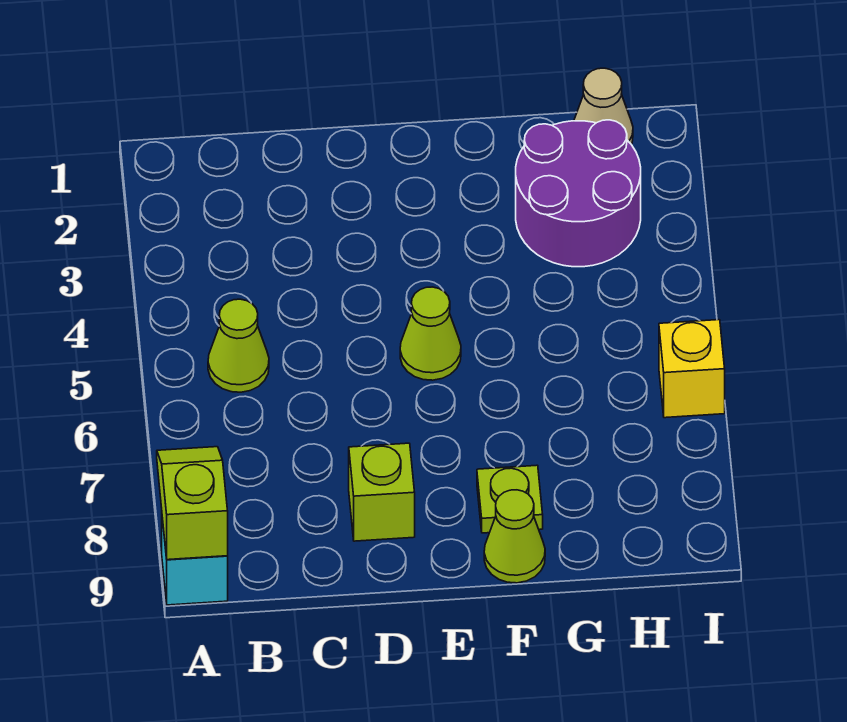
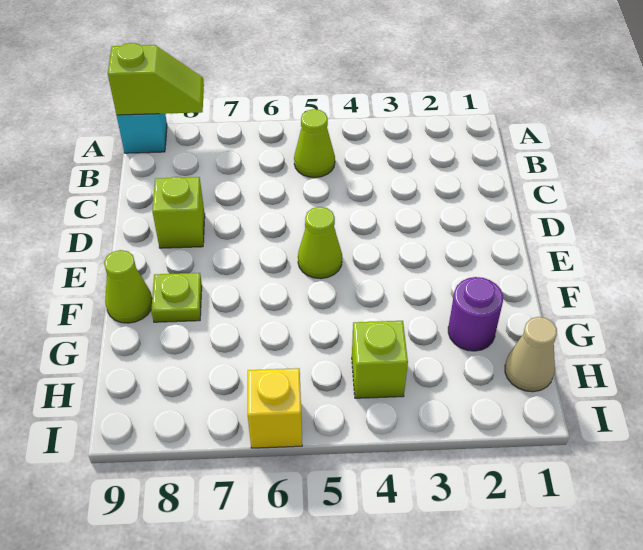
purple round brick G2:H3 level 1 -> purple round brick G2 level 1
none -> lime brick H4 level 1

